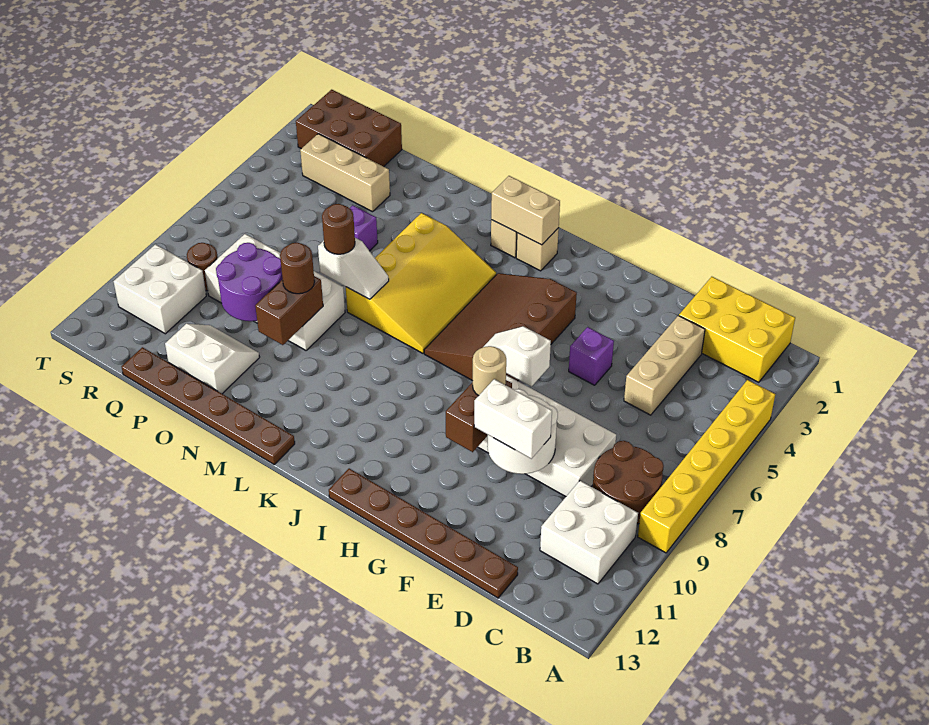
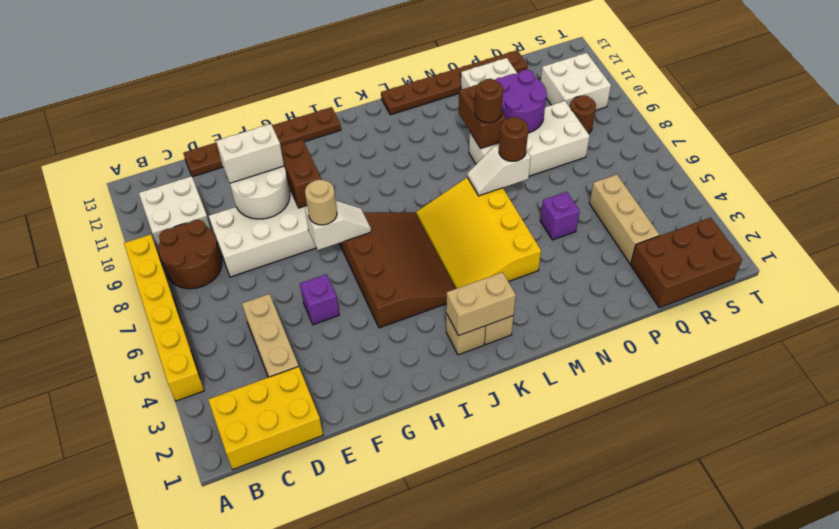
tan round brick G9 level 3 -> tan round brick G7 level 3
tan brick P3:R3 level 1 -> tan brick Q3:Q5 level 1

